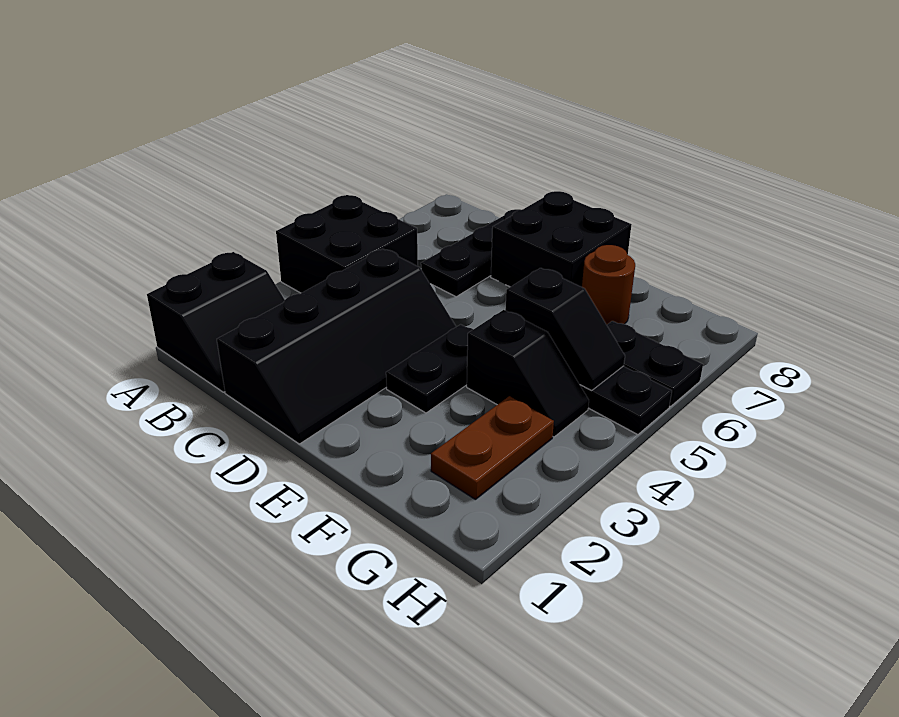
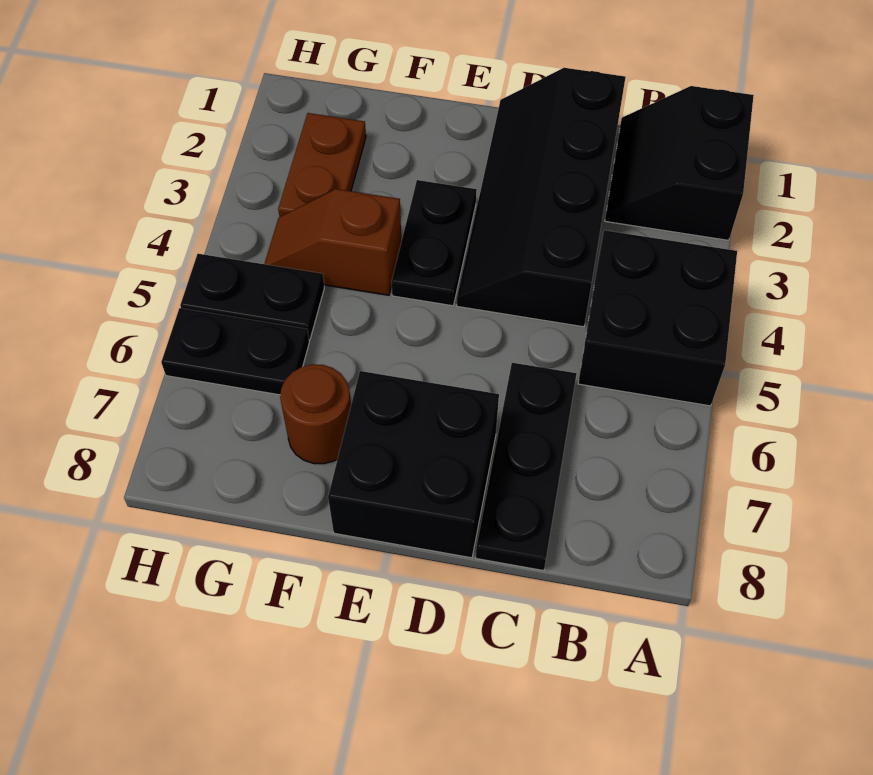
black slope F4:G4 level 1 top F -> brown slope F4:G4 level 1 top F
black slope F5:G5 level 2 top F -> none

